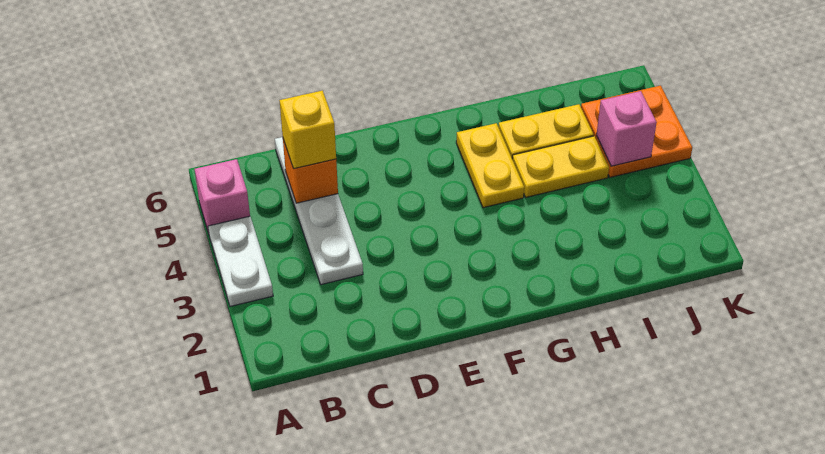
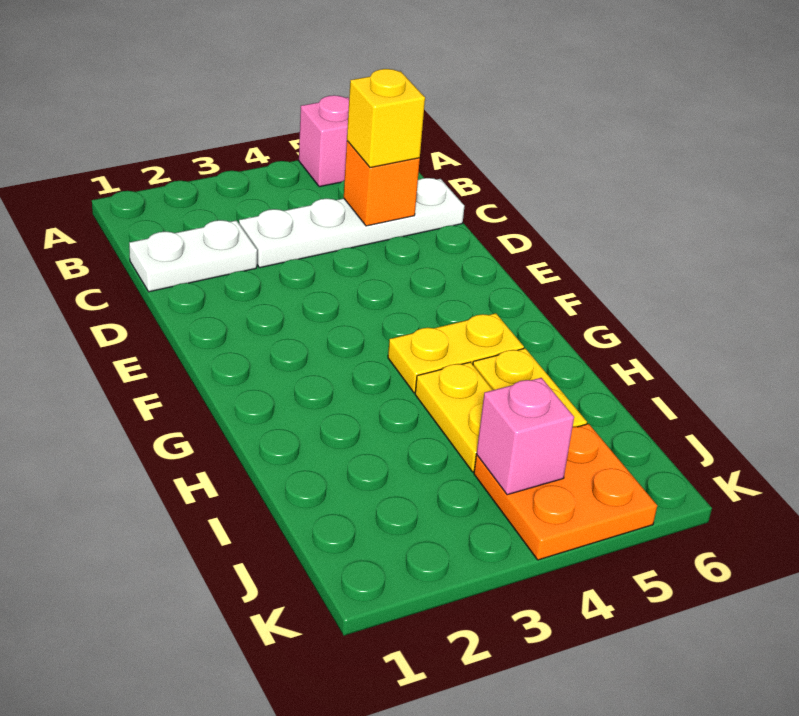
white plate A3:A4 level 1 -> white plate C1:C2 level 1

